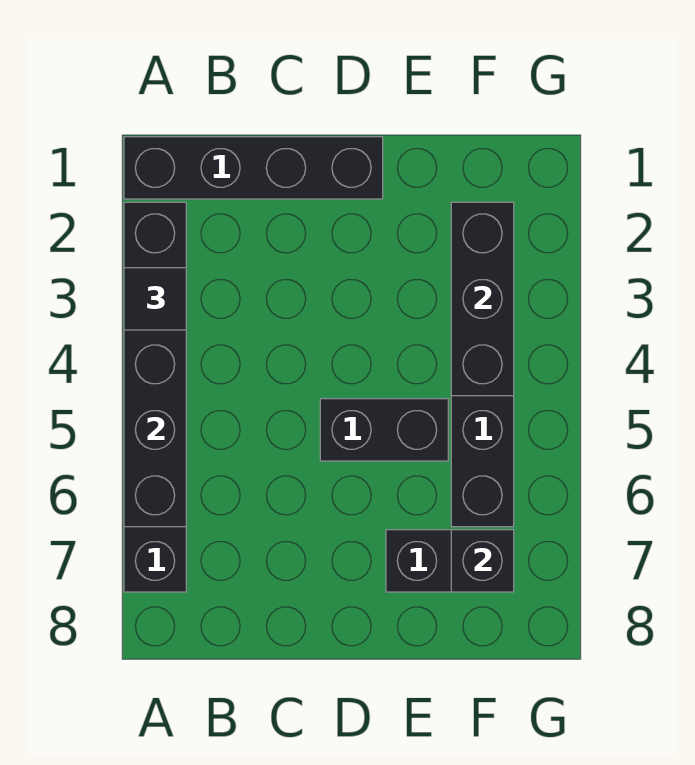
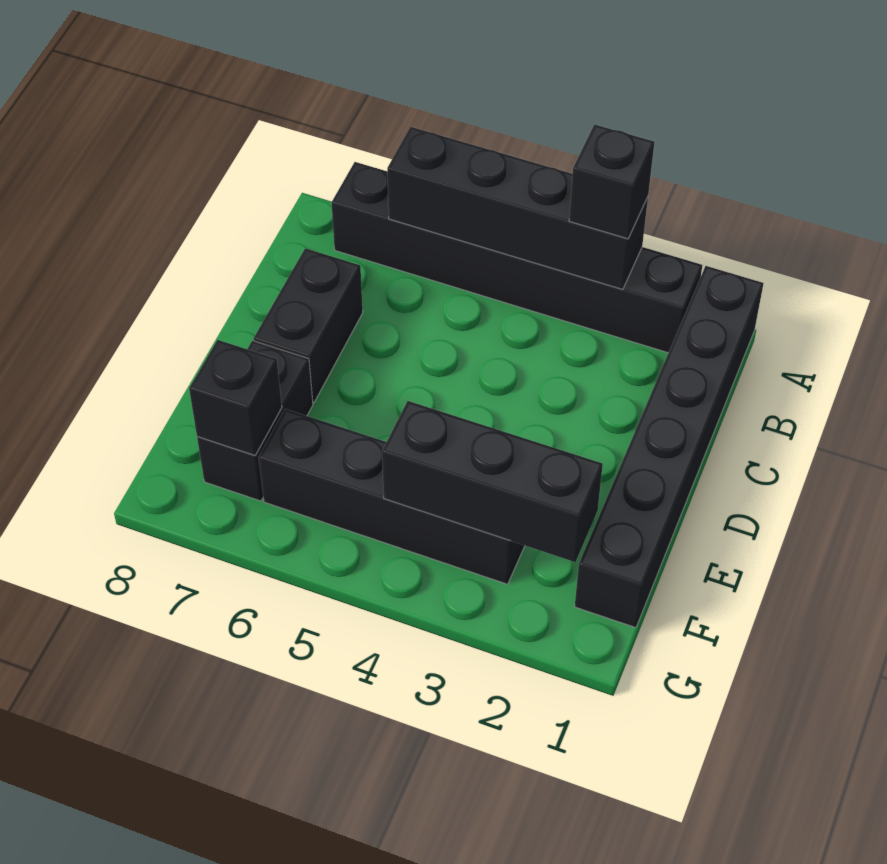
black brick A1:D1 level 1 -> black brick A1:F1 level 1
black tile A3 level 3 -> black brick A3 level 3
black brick D5:E5 level 1 -> black brick C7:D7 level 1

